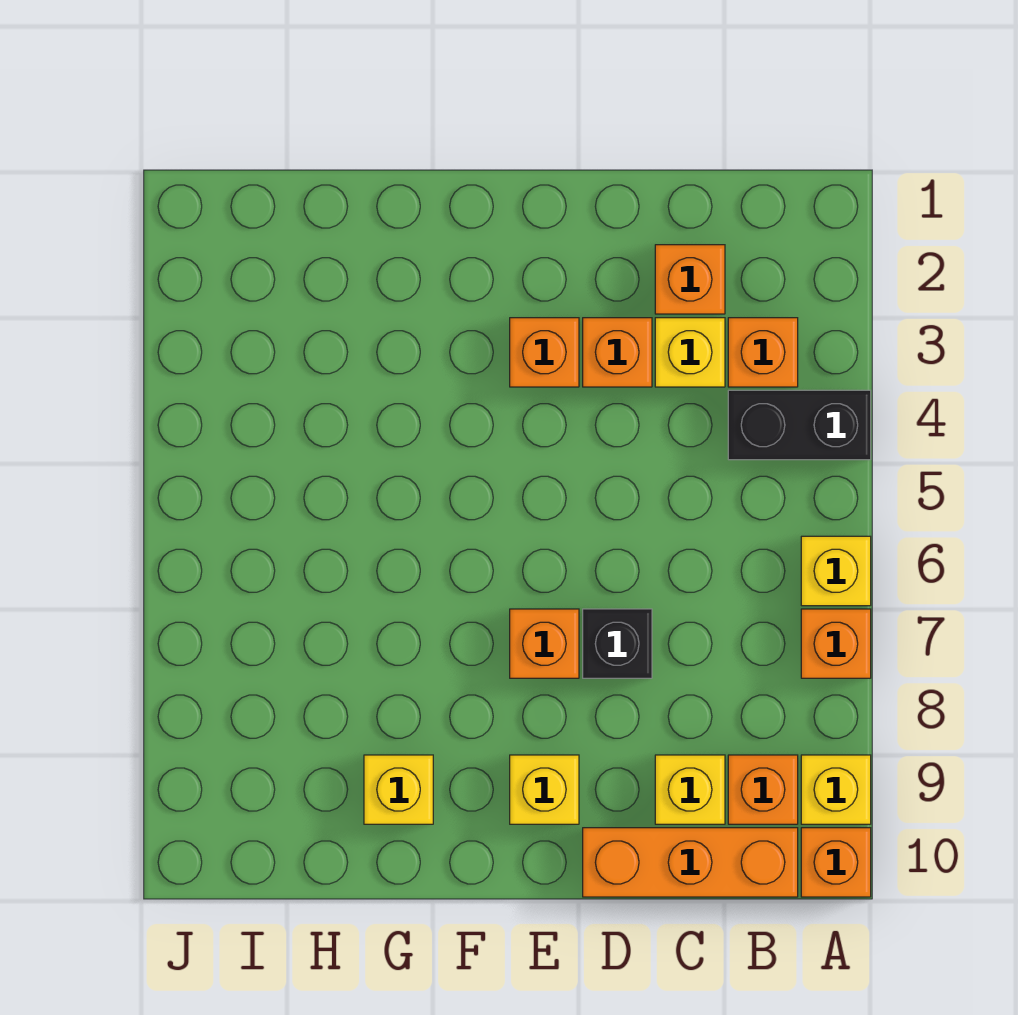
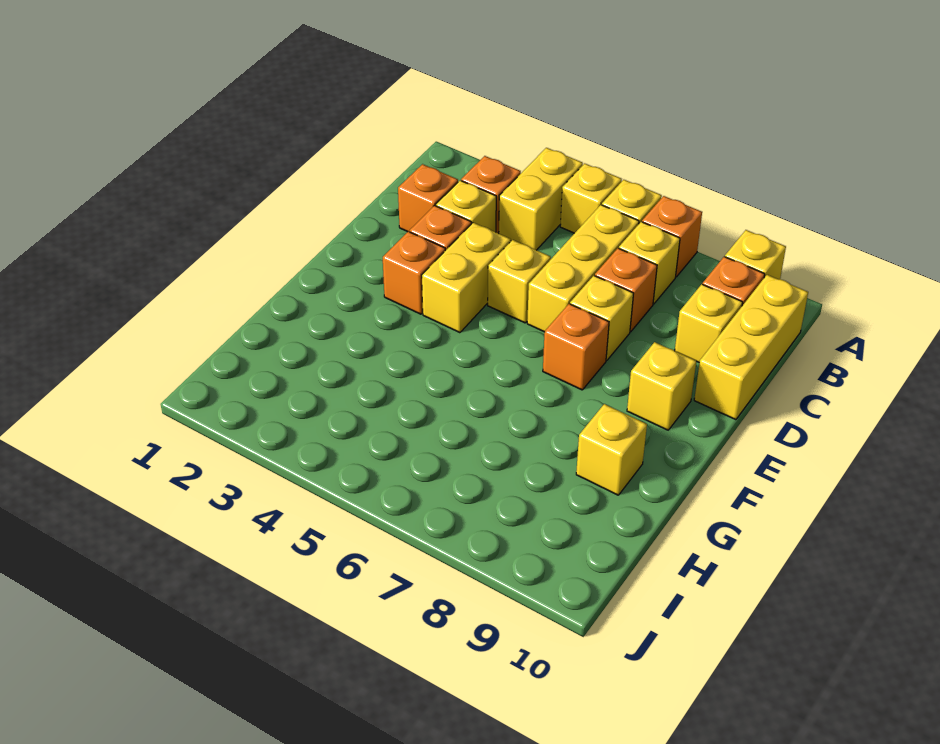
black brick A4:B4 level 1 -> yellow brick A4:B4 level 1
none -> yellow brick A5 level 1
orange brick A10 level 1 -> orange brick C7 level 1
none -> yellow brick B6:D6 level 1
none -> yellow brick B7 level 1
orange brick B10:D10 level 1 -> yellow brick B10:D10 level 1
none -> yellow brick D4:E4 level 1
none -> yellow brick D5 level 1
black brick D7 level 1 -> yellow brick D7 level 1

